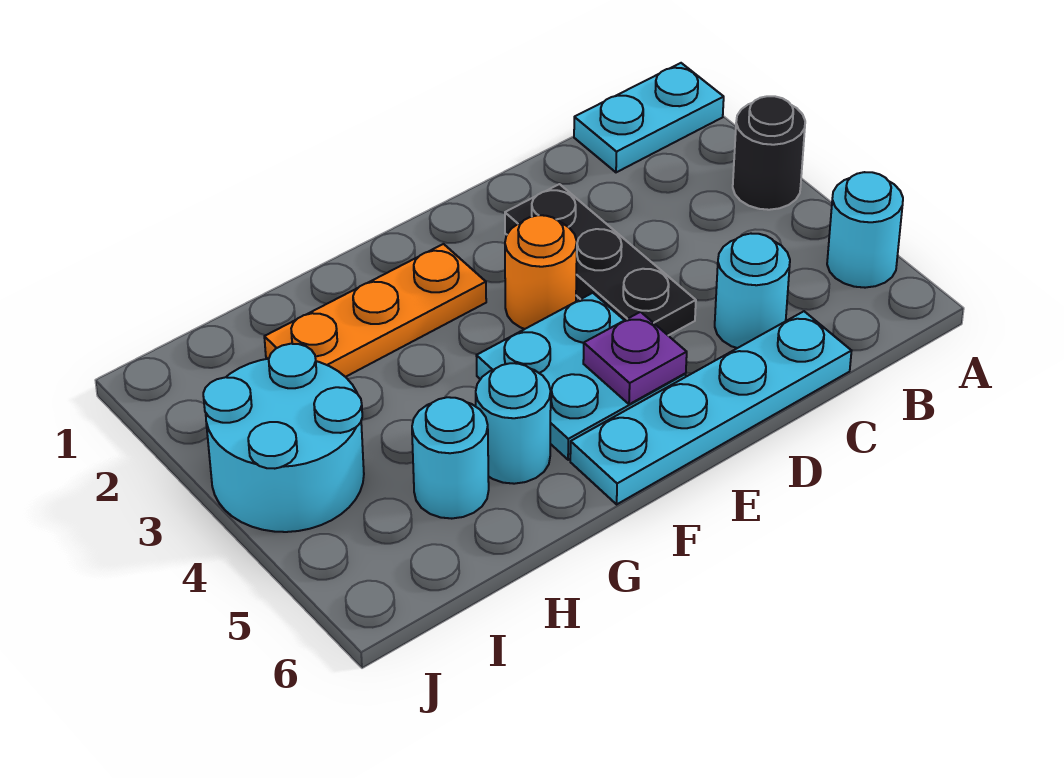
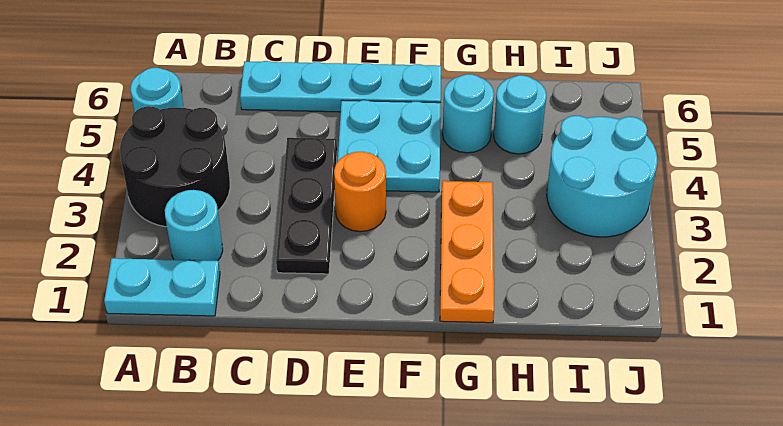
black round brick A3 level 1 -> black round brick A3:B4 level 1
cyan round brick C5 level 1 -> cyan round brick B2 level 1
purple plate E5 level 2 -> none
orange plate F2:H2 level 1 -> orange plate G1:G3 level 1

